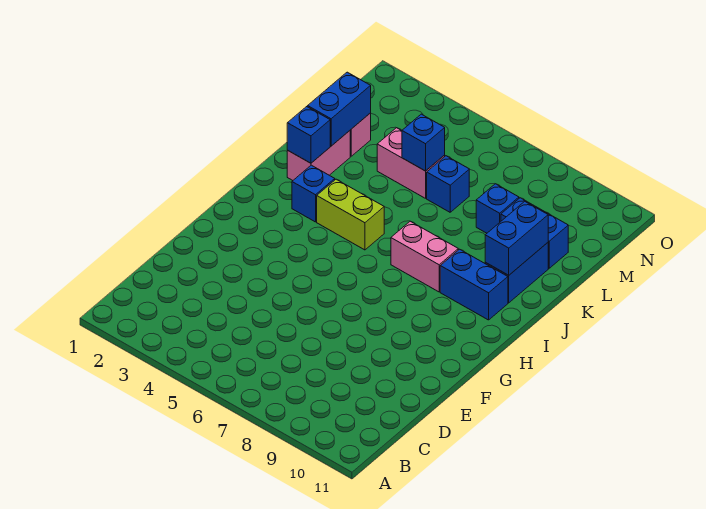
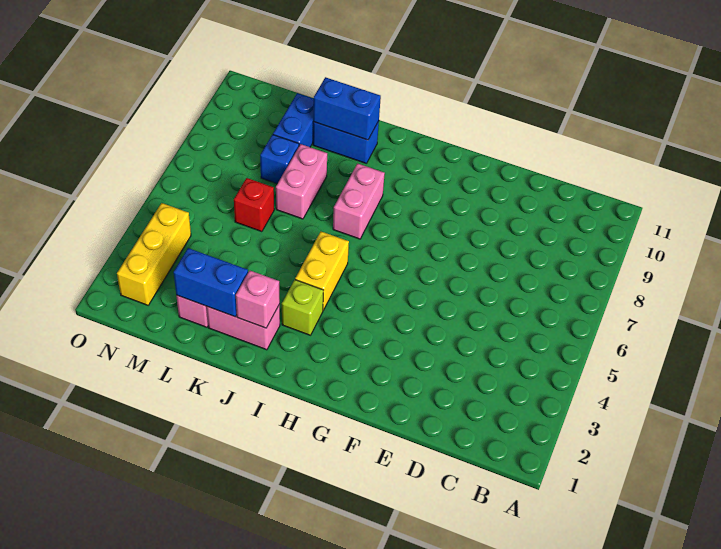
blue brick I3 level 1 -> lime brick I3 level 1
lime brick I4:I5 level 1 -> yellow brick I4:I5 level 1
blue brick I9:I10 level 1 -> none
blue brick J2 level 2 -> pink brick J2 level 2
pink brick L4:L5 level 1 -> pink brick K7:K8 level 1
blue brick L5 level 2 -> none
blue brick L6 level 1 -> red brick L6 level 1
none -> yellow brick N2:N4 level 1

